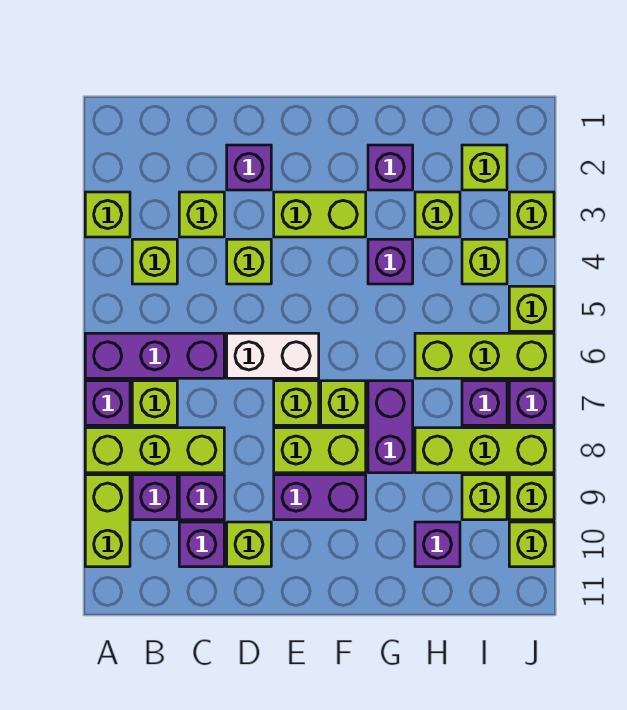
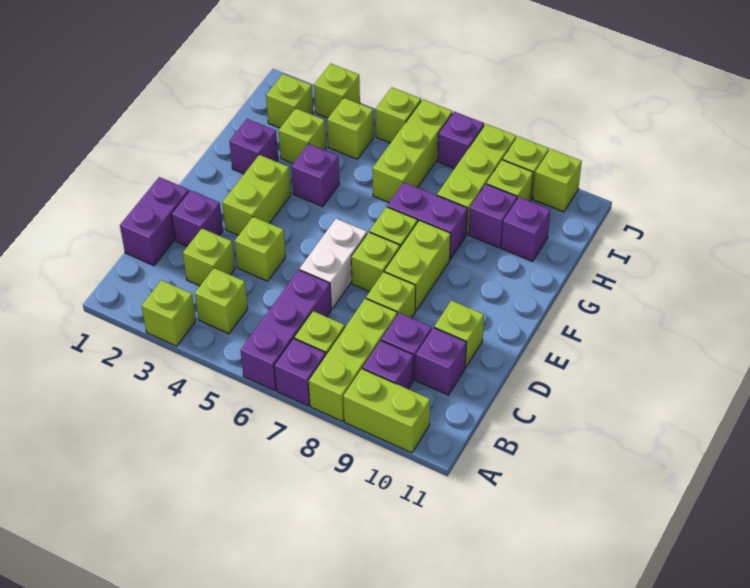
none -> lime brick D8 level 1
purple brick E9:F9 level 1 -> purple brick C1:D1 level 1
purple brick I7 level 1 -> purple brick H9 level 1

